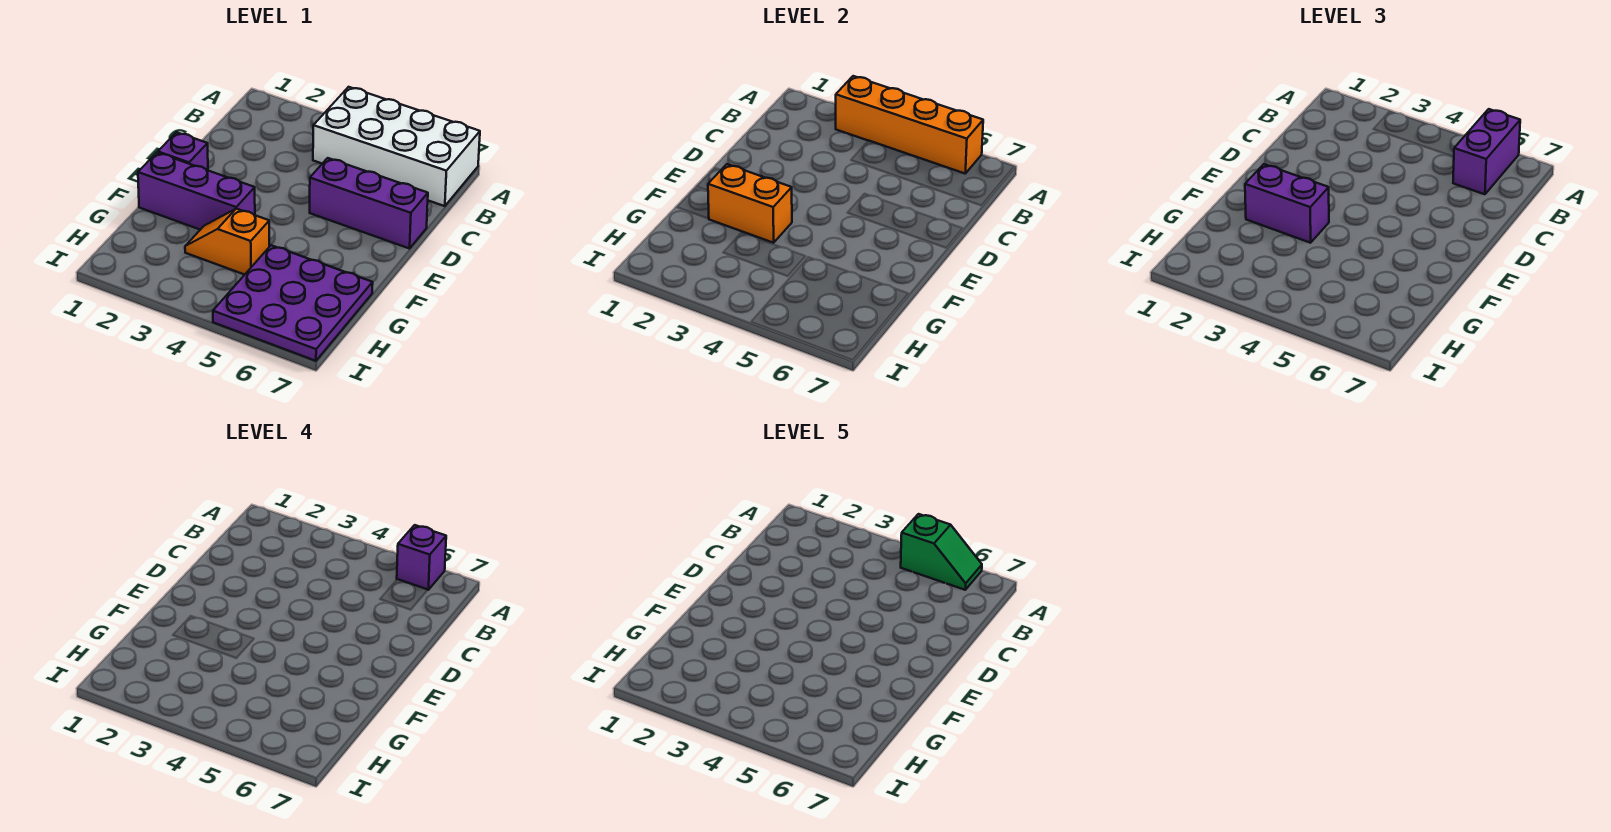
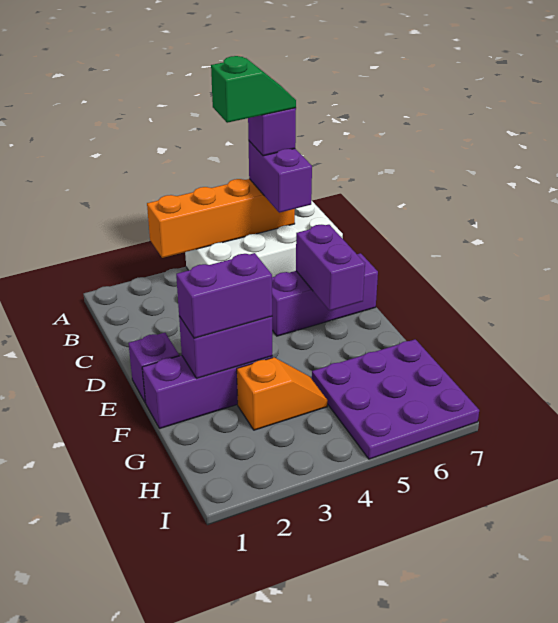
none -> purple brick D6:E6 level 2
orange brick F2:F3 level 2 -> purple brick F2:F3 level 2
orange slope G3:G4 level 1 top 4 -> orange slope G3:G4 level 1 top 3

